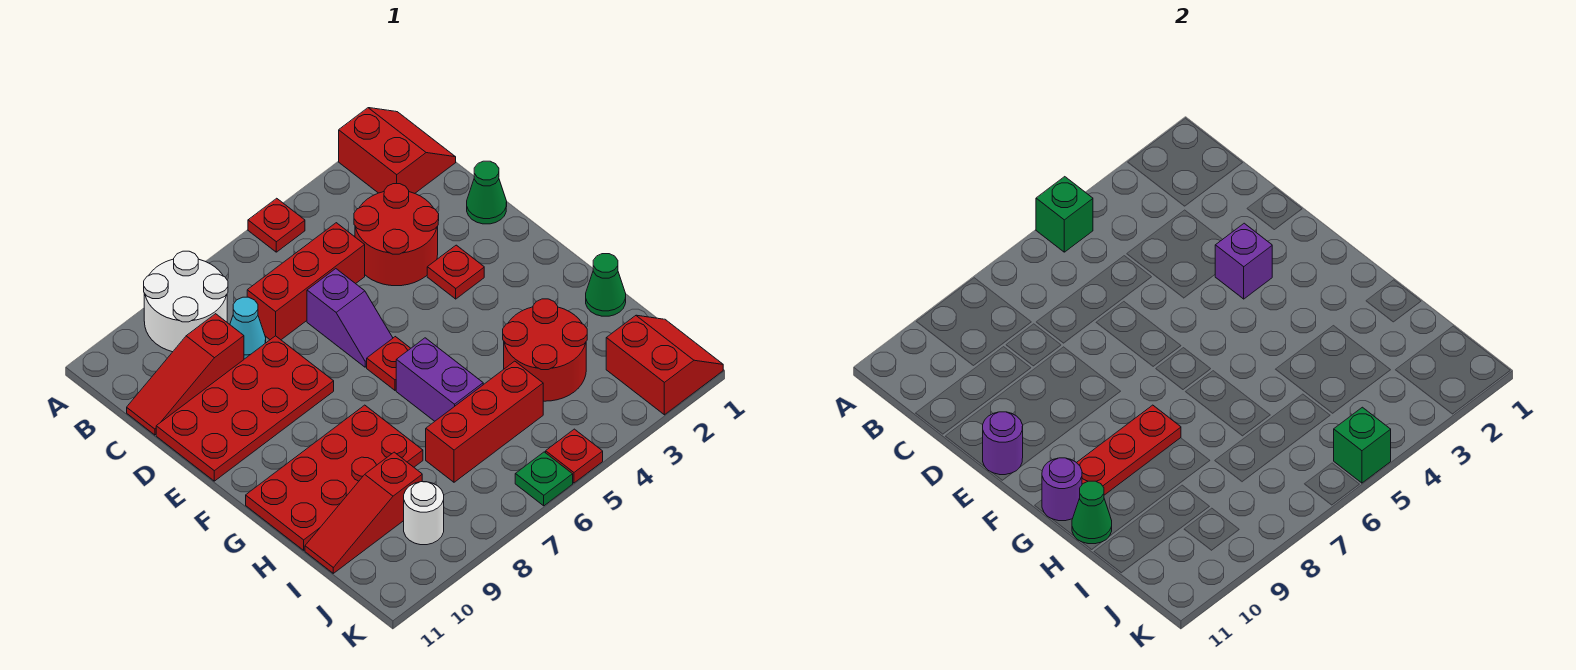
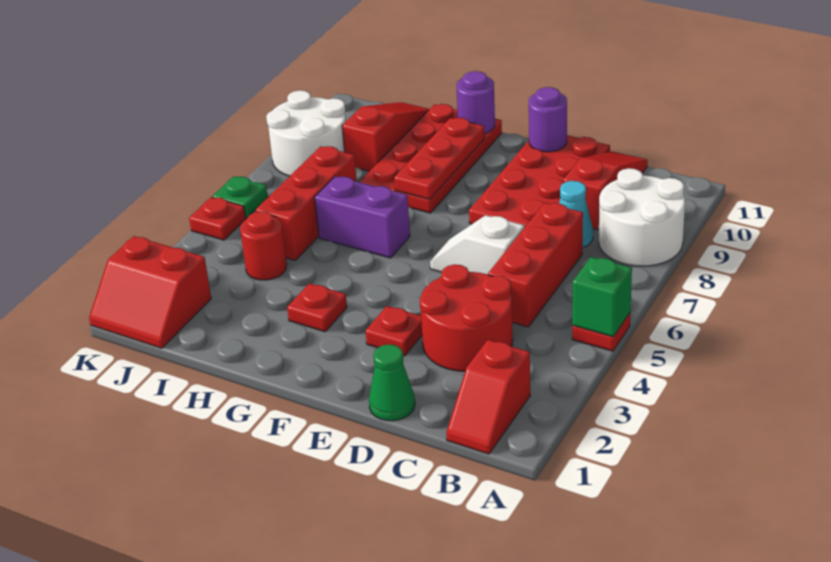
red slope A1:B2 level 1 top 2 -> red slope B1:B2 level 1 top 2
purple slope D6:E6 level 1 top D -> white slope D6:E6 level 1 top D
purple brick E3 level 2 -> none
red plate F6 level 1 -> red plate G3 level 1
green cone H1 level 1 -> none
red round brick H3:I4 level 1 -> red round brick I4 level 1
green cone H11 level 2 -> none
white round brick J9 level 1 -> white round brick J8:K9 level 1
green brick K5 level 2 -> none

